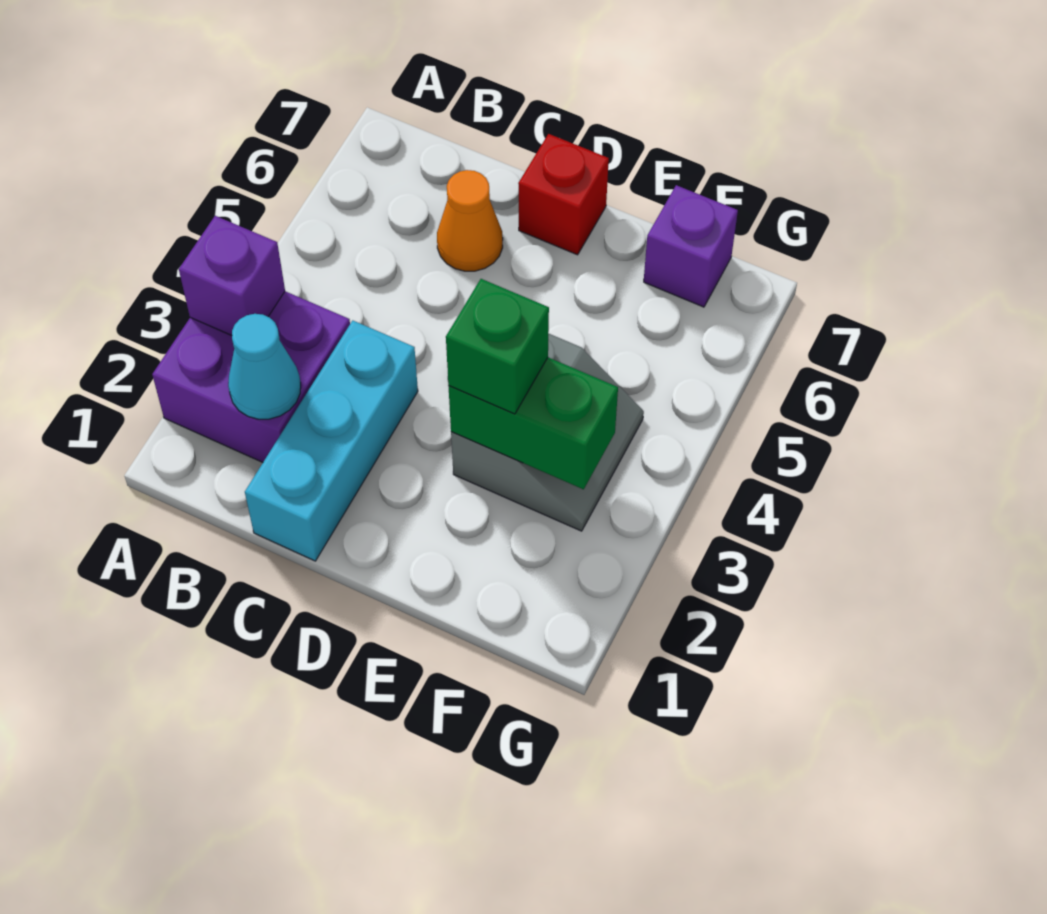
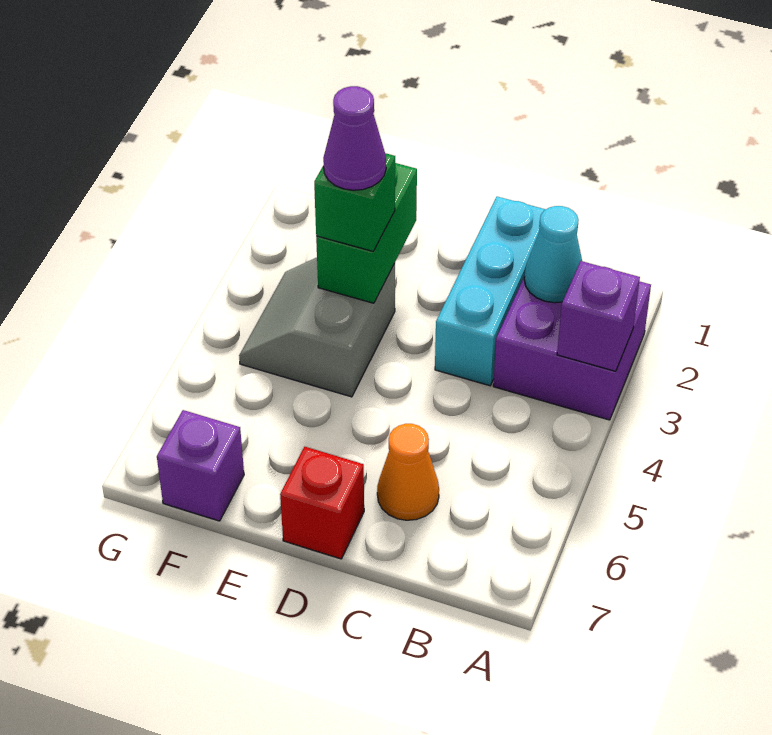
green brick E3:F3 level 2 -> green brick E2:E3 level 2
none -> purple cone E3 level 4

